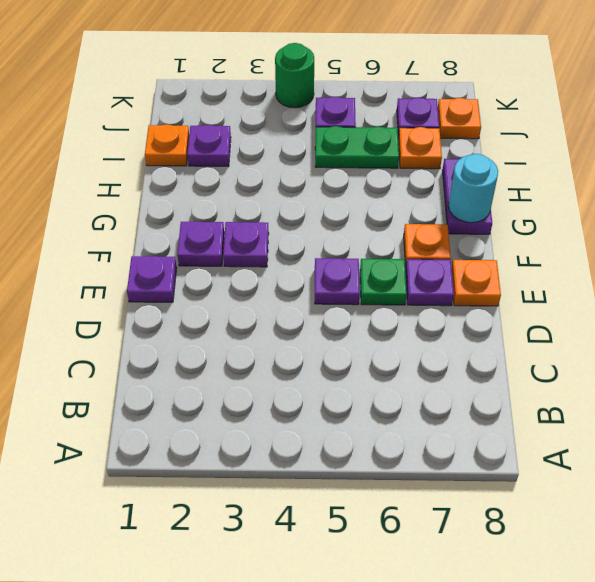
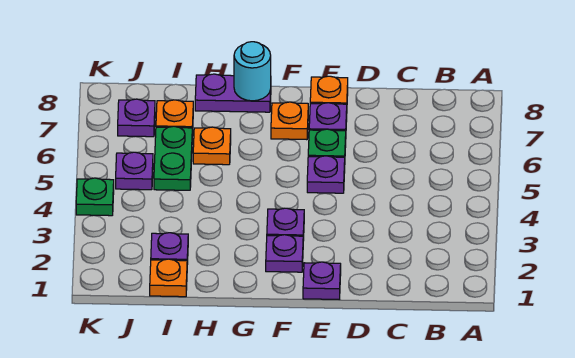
orange plate J8 level 1 -> orange plate H6 level 1
green round brick K4 level 1 -> green plate K4 level 1

